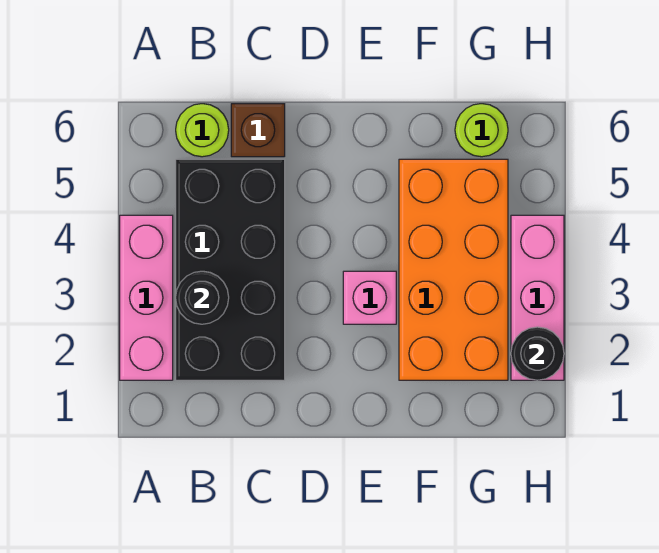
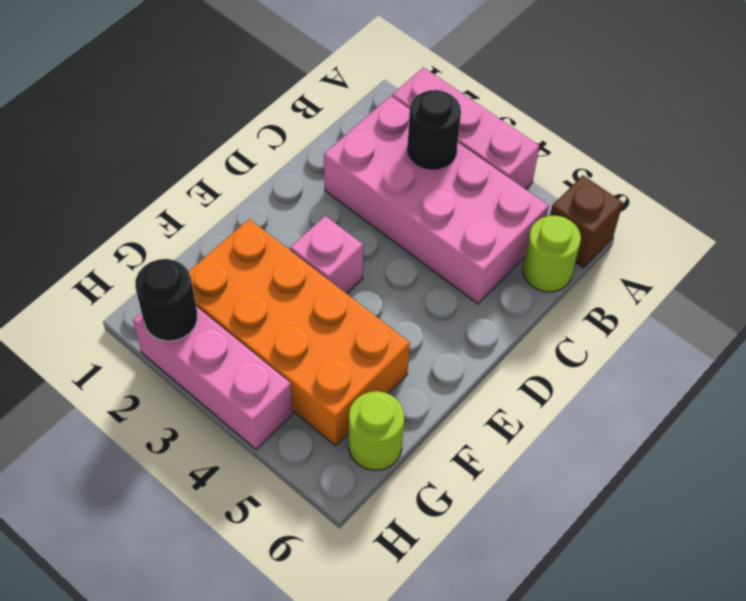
black brick B2:C5 level 1 -> pink brick B2:C5 level 1
brown brick C6 level 1 -> brown brick A6 level 1

